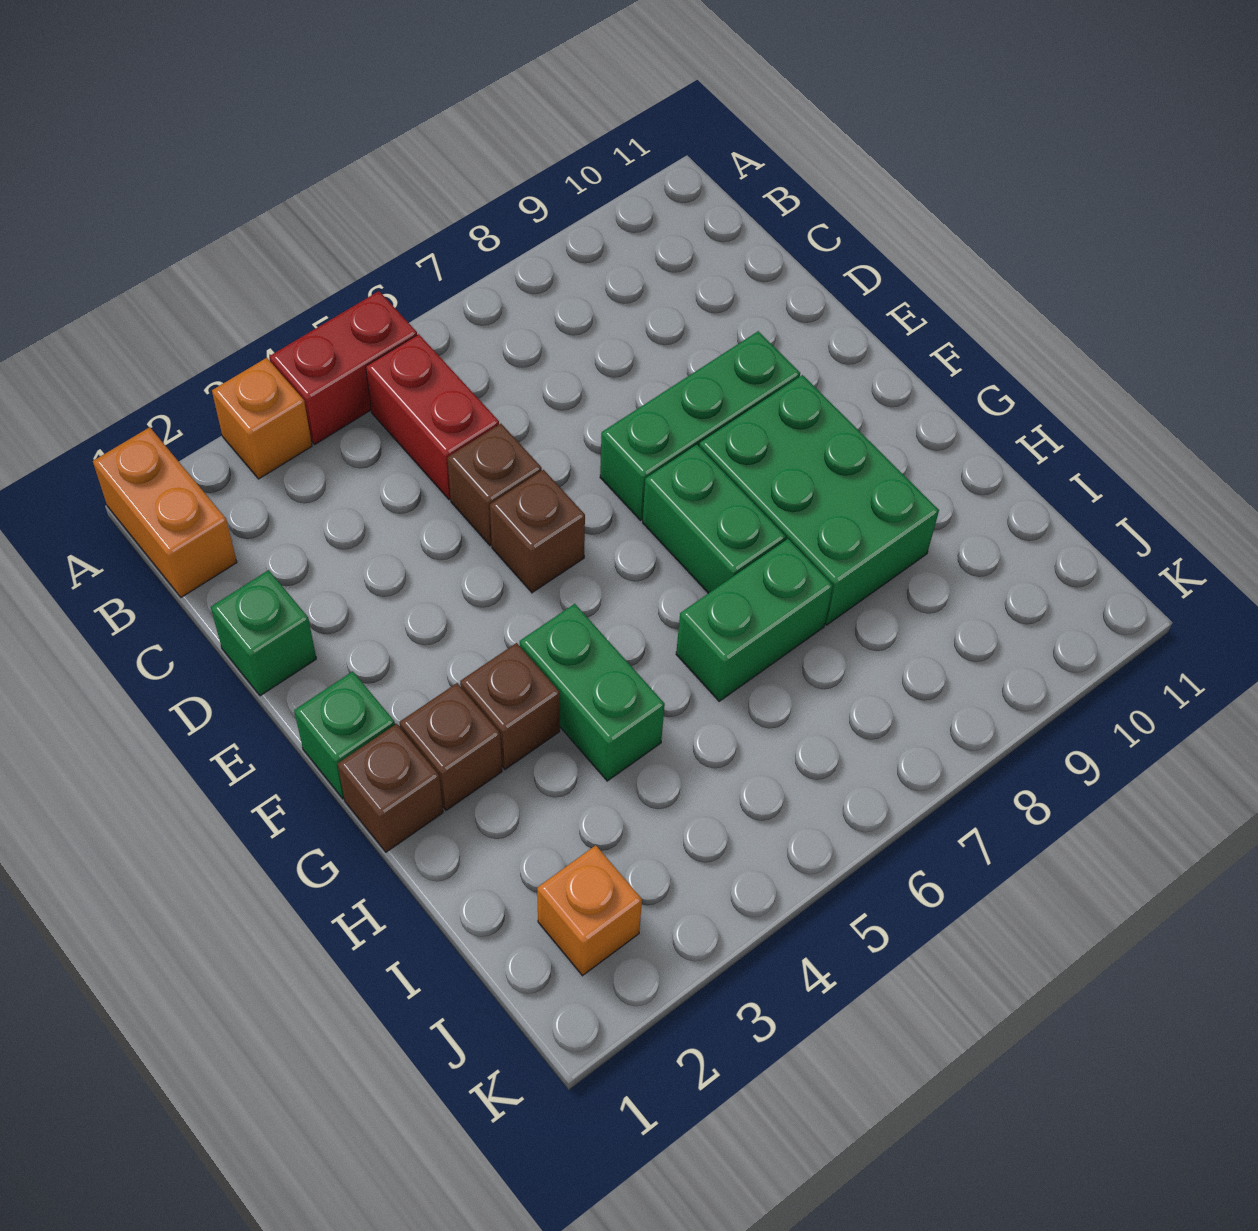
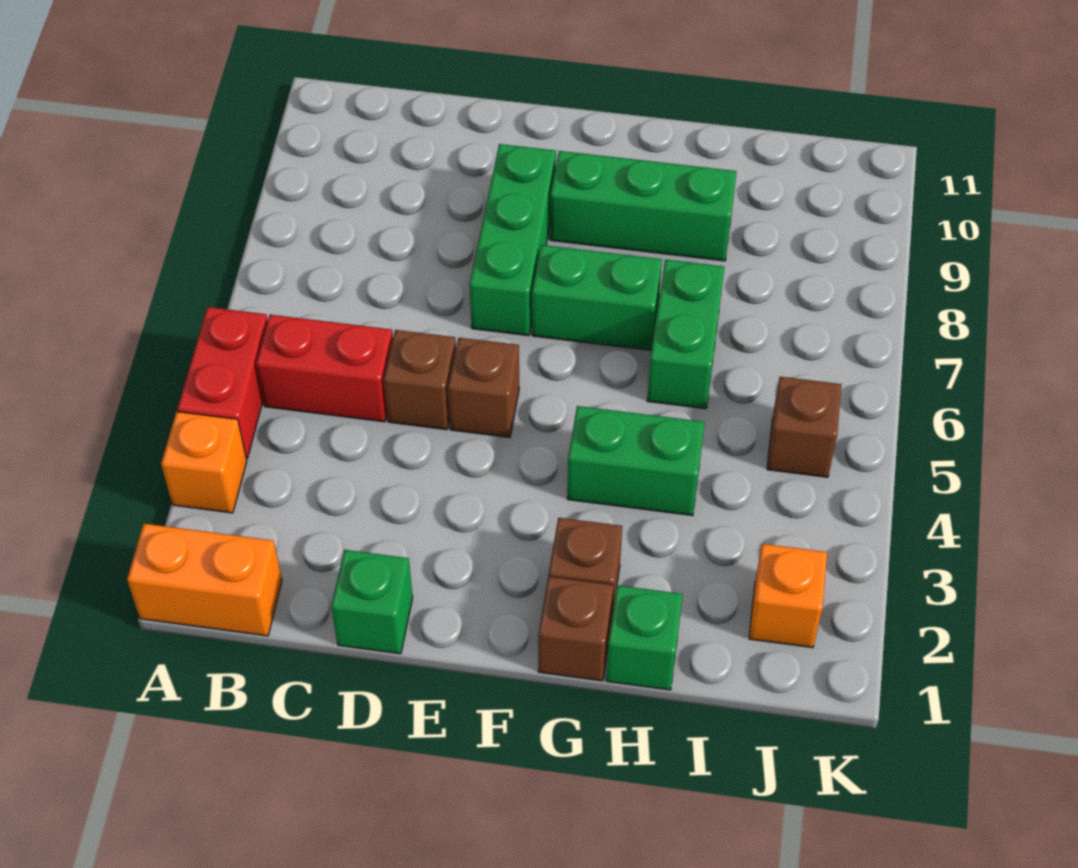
green brick F1 level 1 -> green brick H1 level 1
green brick F8:H9 level 1 -> green brick F9:H9 level 1
brown brick G3 level 1 -> brown brick J5 level 1

